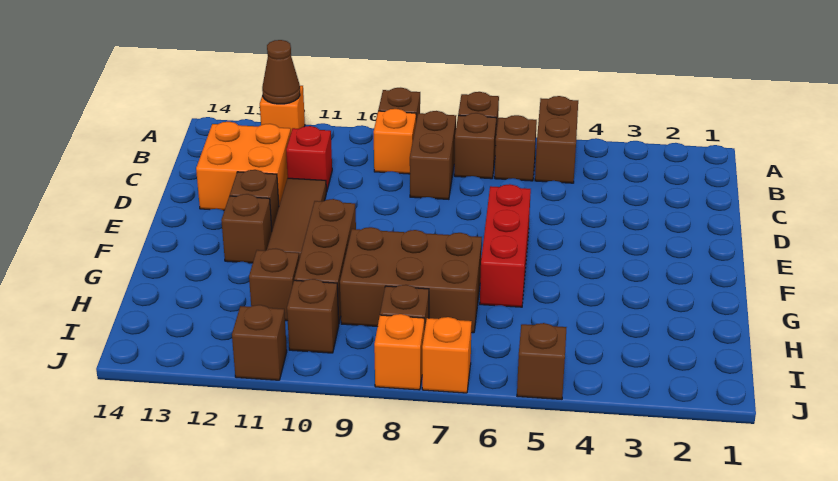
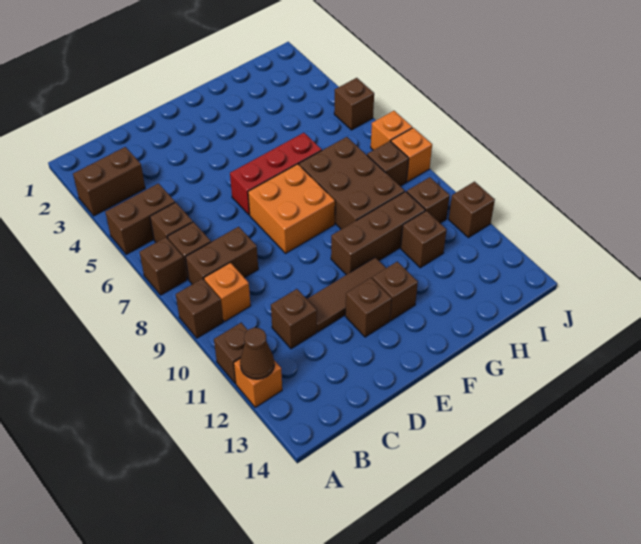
none -> brown brick A3:B3 level 1
none -> brown brick A11 level 1
red brick C11 level 1 -> brown brick C11 level 1
orange brick C12:D13 level 1 -> orange brick E7:F8 level 1

